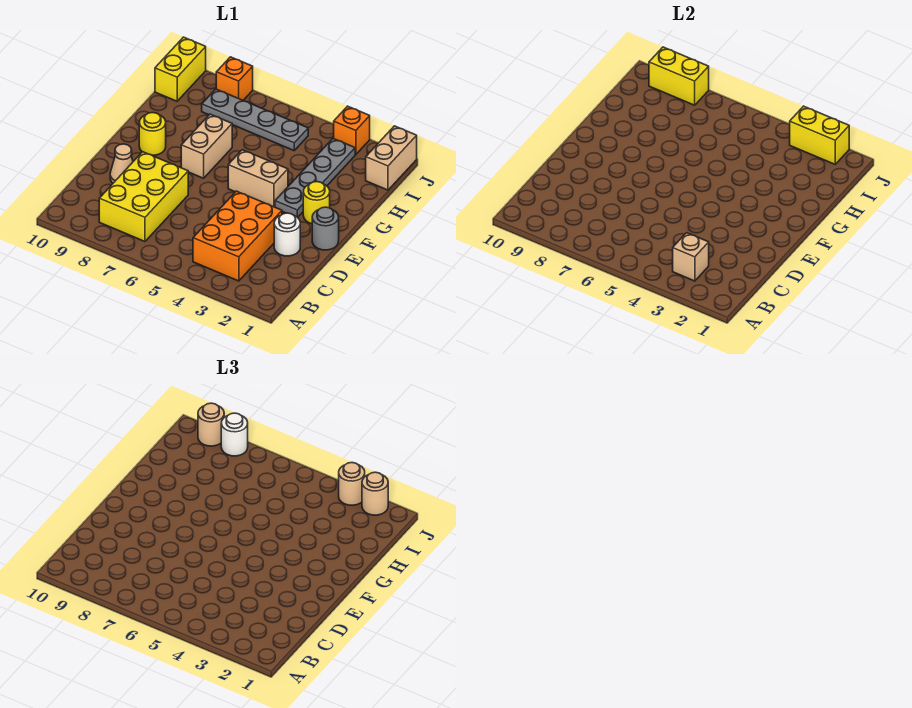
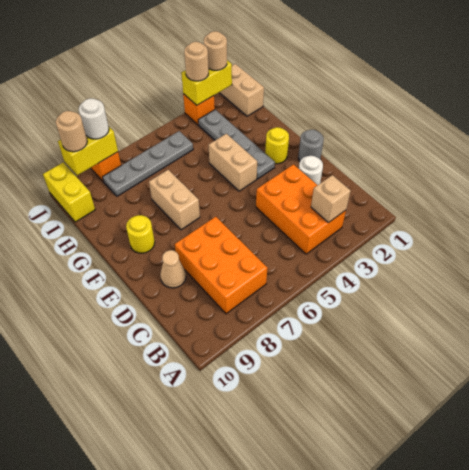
yellow brick B7:D8 level 1 -> orange brick B7:D8 level 1
tan brick F4:F5 level 1 -> tan brick F4:G4 level 1

